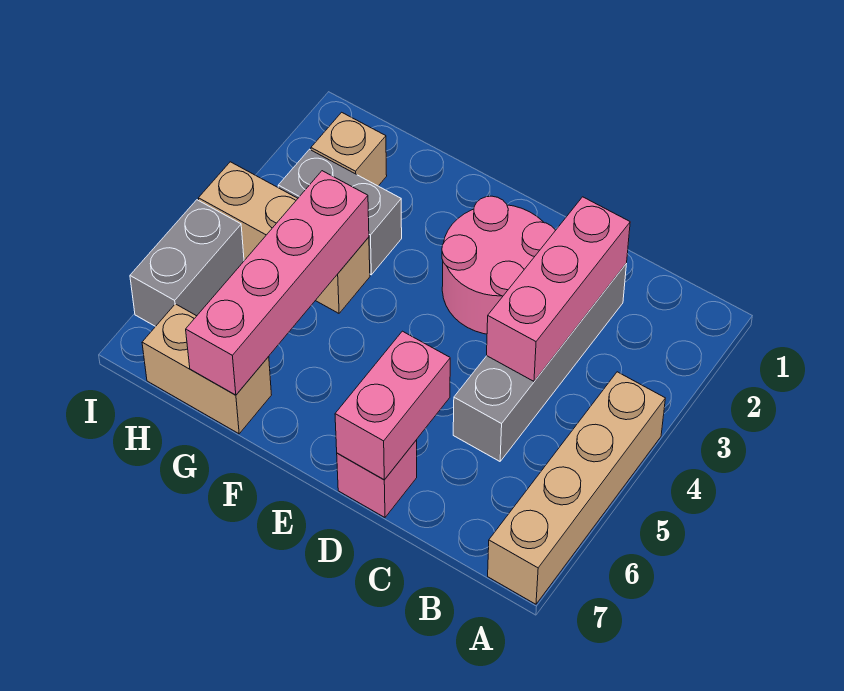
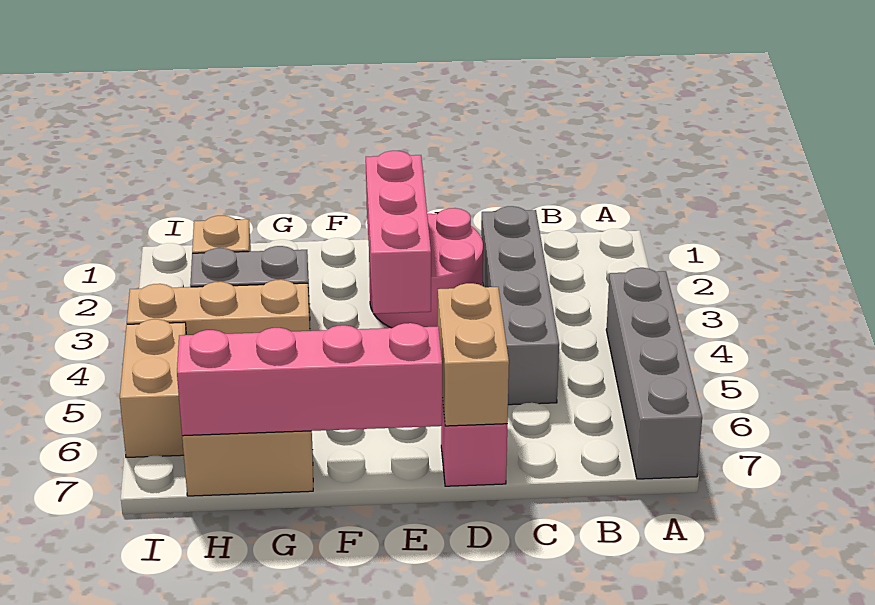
tan brick A4:A7 level 1 -> grey brick A4:A7 level 1
pink brick C2:C4 level 2 -> pink brick E2:E4 level 2
pink brick D6:D7 level 2 -> tan brick D6:D7 level 2
pink brick G4:G7 level 2 -> pink brick E7:H7 level 2
grey brick I5:I6 level 1 -> tan brick I5:I6 level 1

